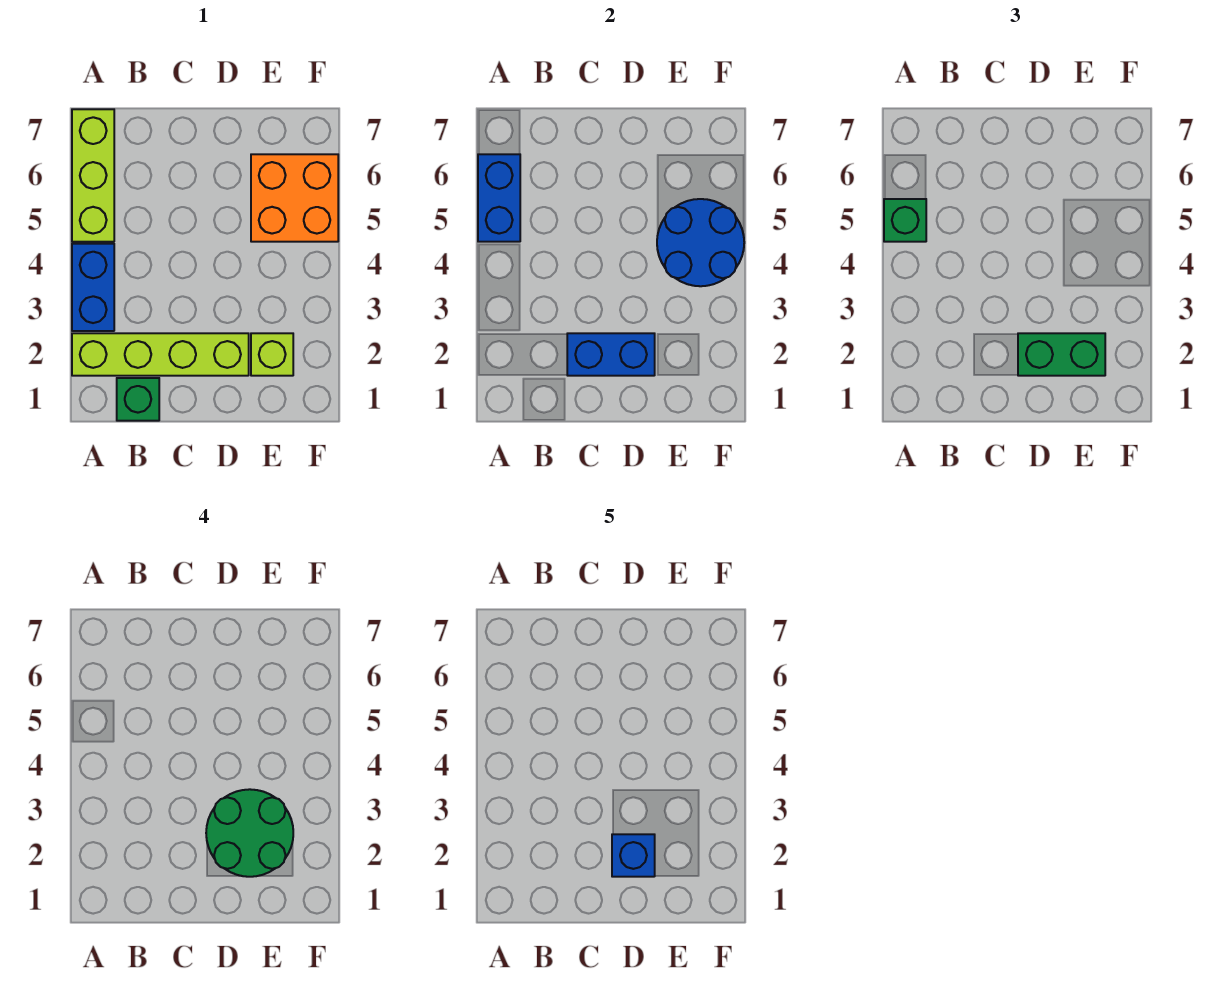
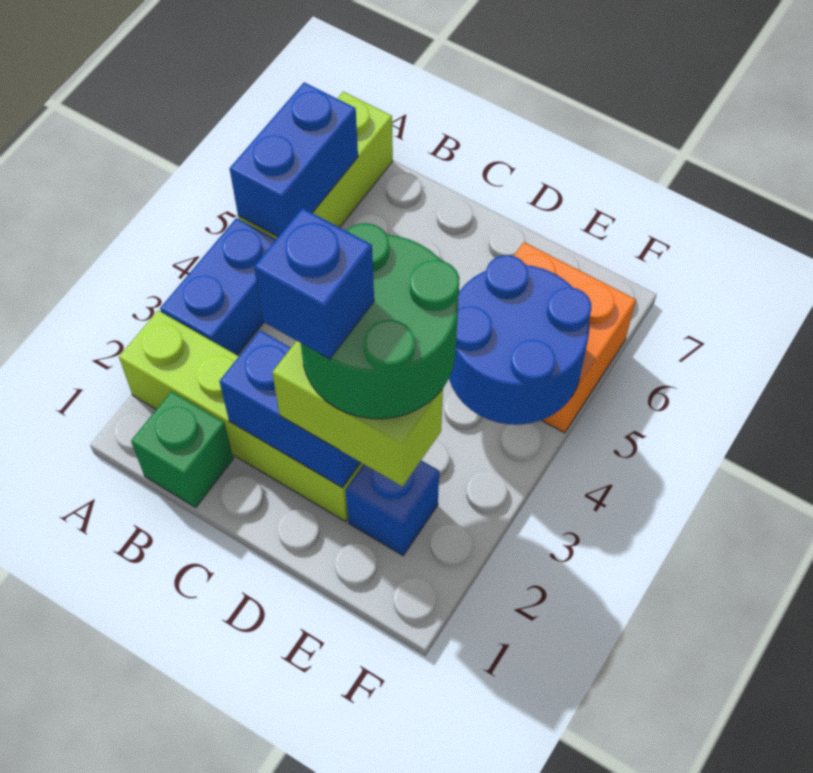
green brick A5 level 3 -> none
green brick D2:E2 level 3 -> lime brick D2:E2 level 3
lime brick E2 level 1 -> blue brick E2 level 1

